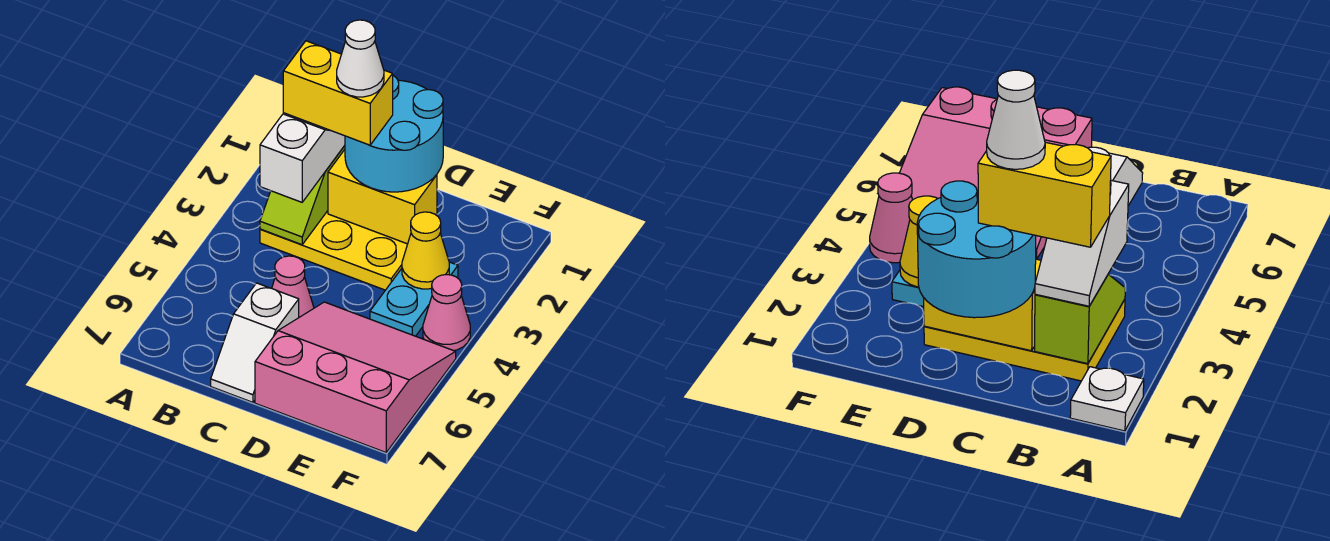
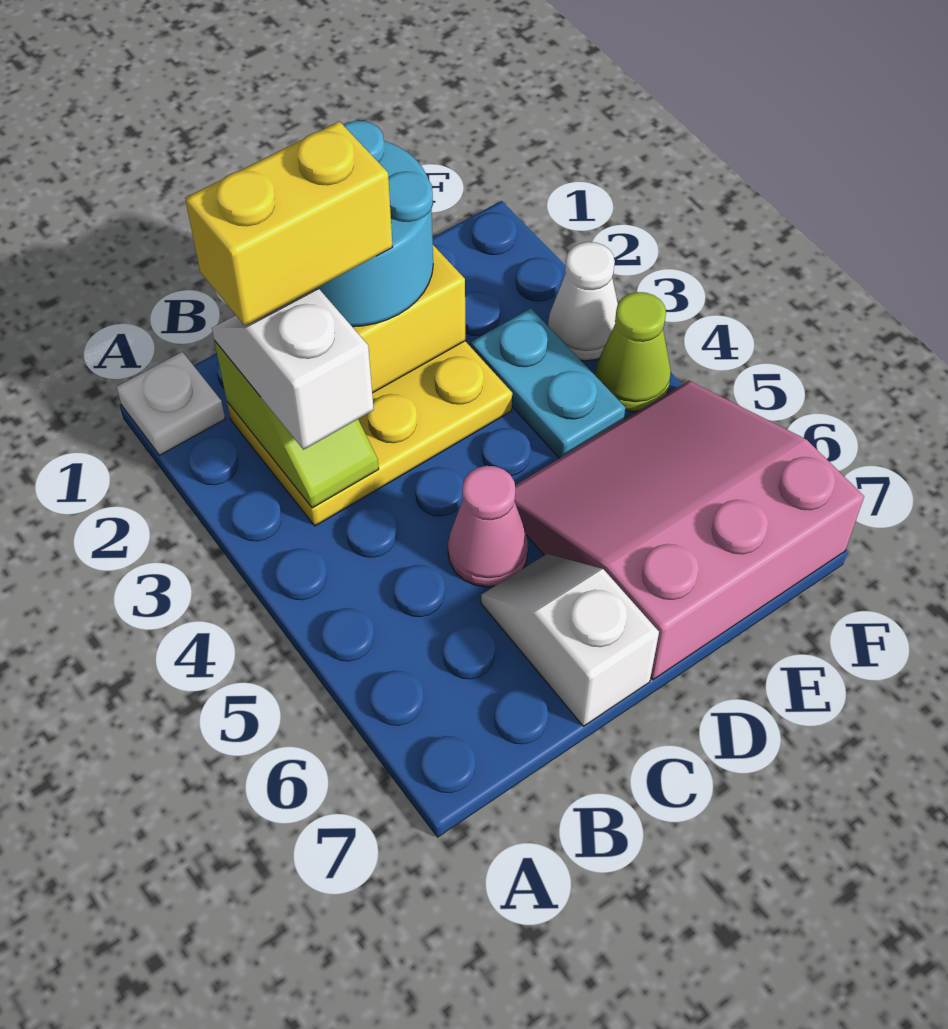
white cone C2 level 5 -> white cone F3 level 1
white slope C6:C7 level 1 top 6 -> white slope C6:C7 level 1 top 7
yellow cone E3 level 2 -> none
pink cone F4 level 1 -> lime cone F4 level 1

